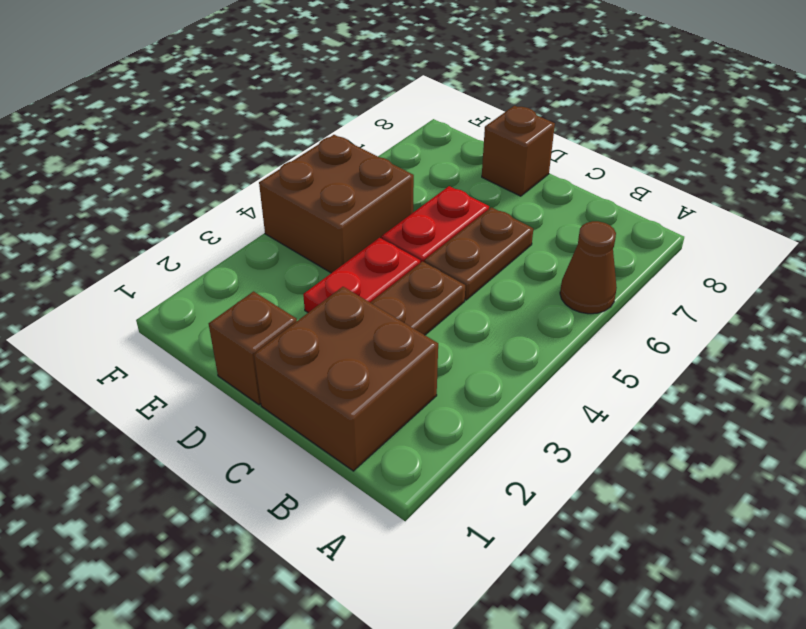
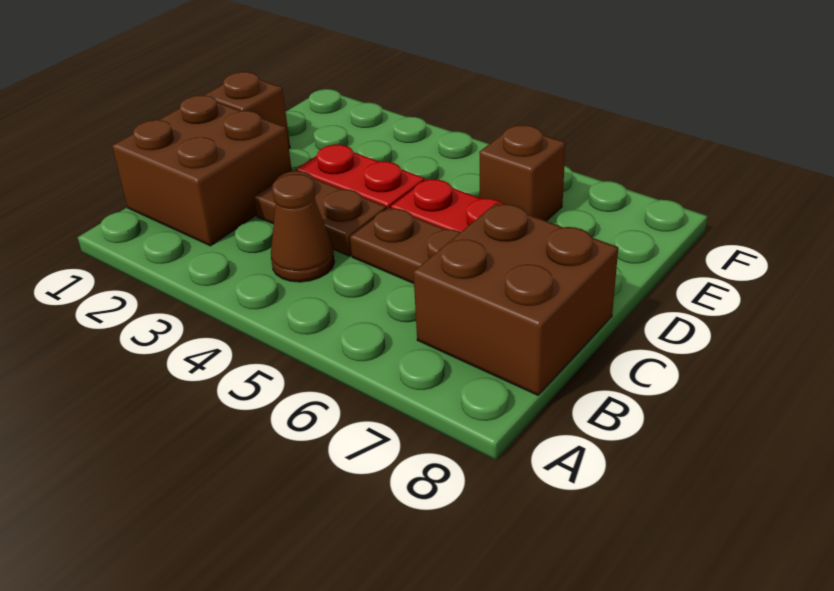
brown cone A6 level 1 -> brown cone B4 level 1
brown brick D8 level 1 -> brown brick E6 level 1
brown brick E4:F5 level 1 -> brown brick B7:C8 level 1

